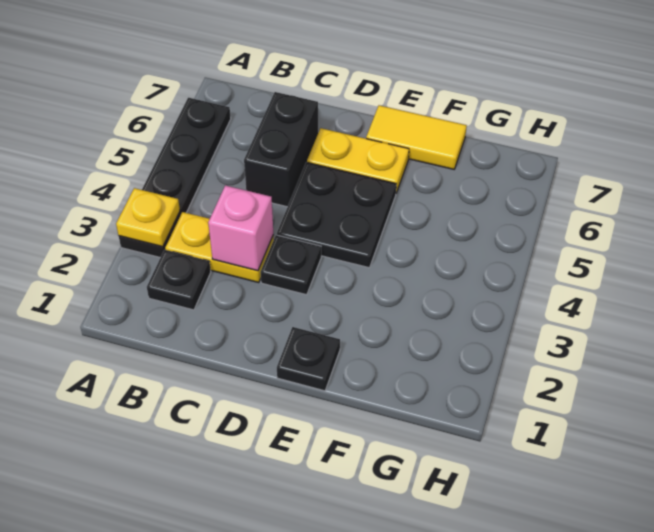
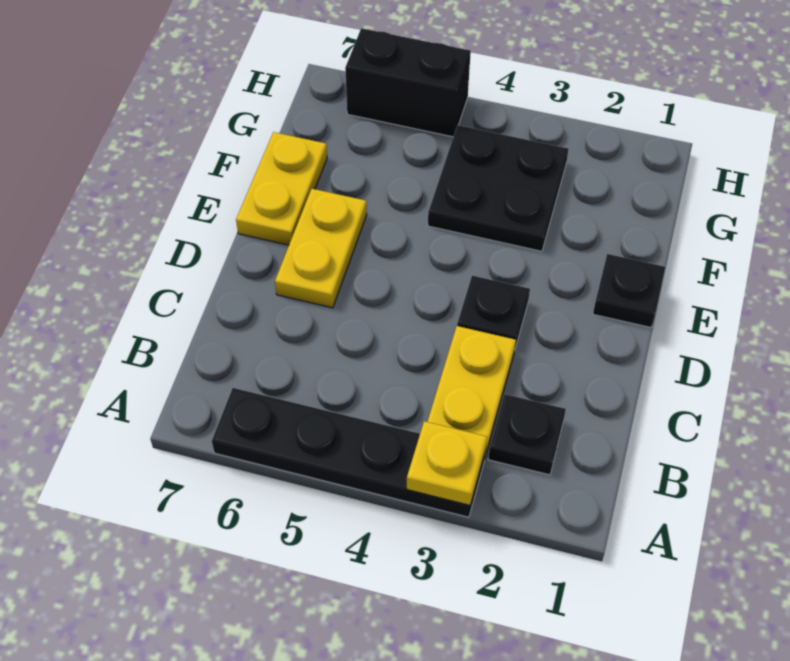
pink brick C3 level 2 -> none
black brick C5:C6 level 1 -> black brick H5:H6 level 1
black plate D4:E5 level 1 -> black plate F3:G4 level 1
yellow tile E7:F7 level 1 -> yellow plate E7:F7 level 1

